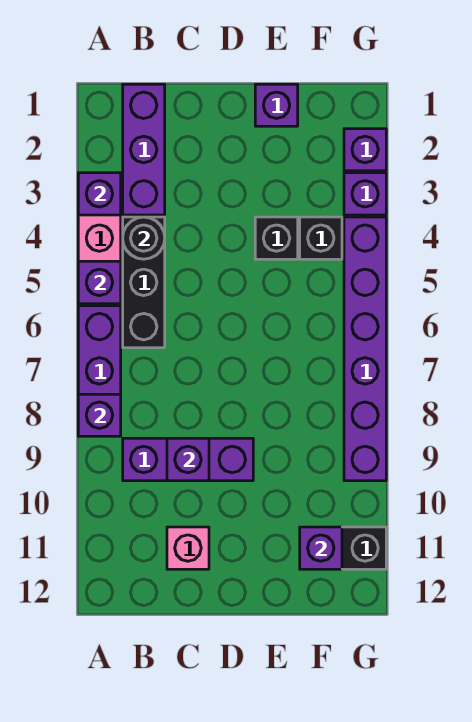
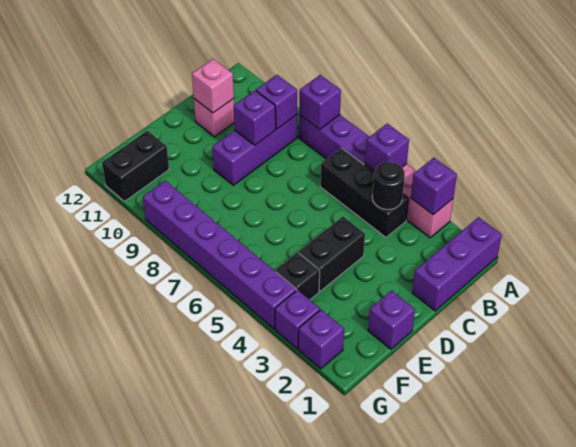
purple brick B1:B3 level 1 -> purple brick A1:C1 level 1
none -> pink brick C11 level 2
black brick E4 level 1 -> black brick D4:E4 level 1
purple brick F11 level 2 -> purple brick B9 level 2

